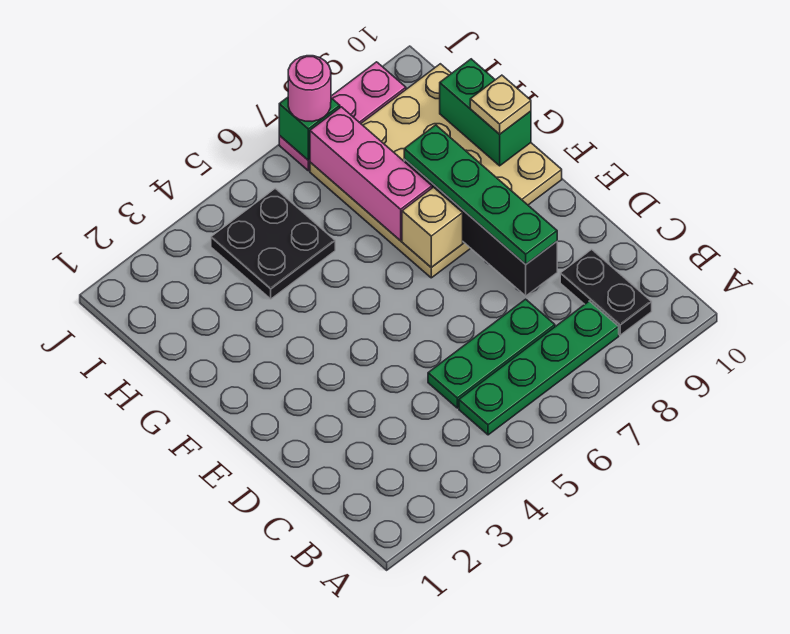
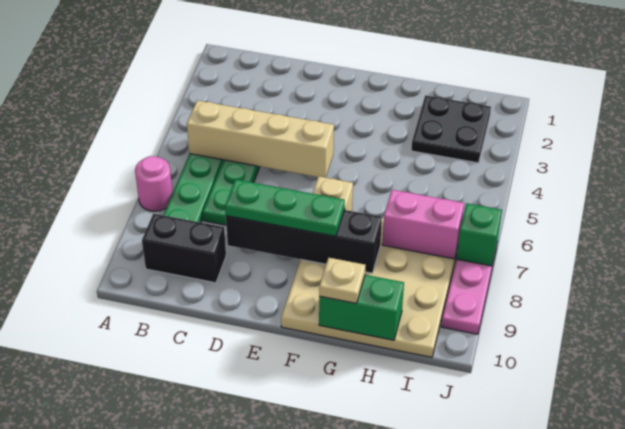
none -> tan brick B5:E5 level 2
black plate B9:C9 level 1 -> black brick B9:C9 level 1
green plate D8:G8 level 3 -> green plate D8:F8 level 3
pink brick G7:I7 level 2 -> pink brick H7:I7 level 2
black plate H4:I5 level 1 -> black plate H2:I3 level 1
pink round brick J7 level 3 -> pink round brick A7 level 1

